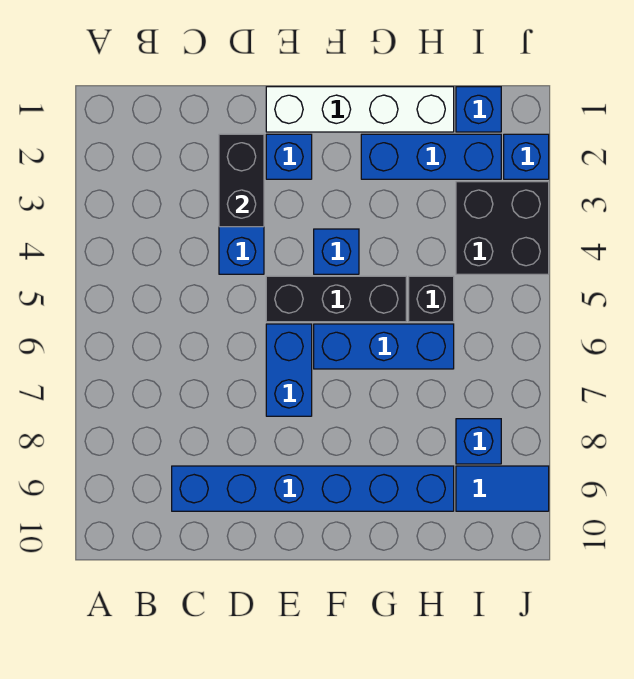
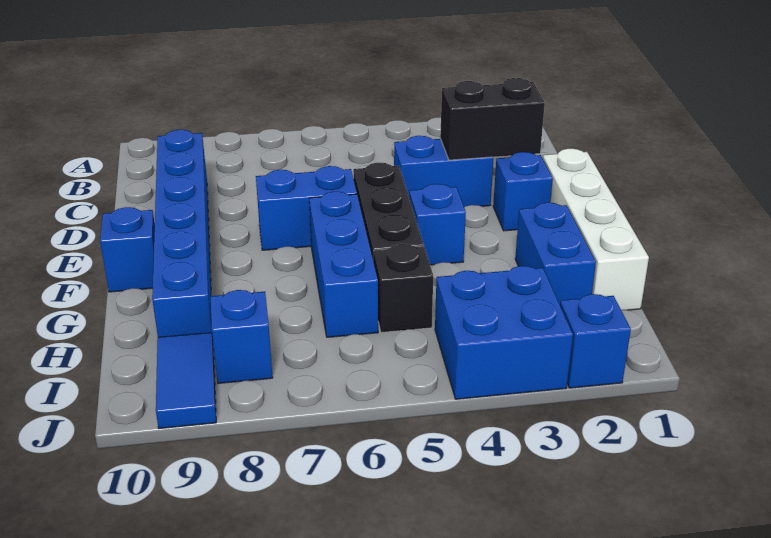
blue brick G2:I2 level 1 -> blue brick G2:H2 level 1
blue brick I1 level 1 -> blue brick F10 level 1
black brick I3:J4 level 1 -> blue brick I3:J4 level 1

